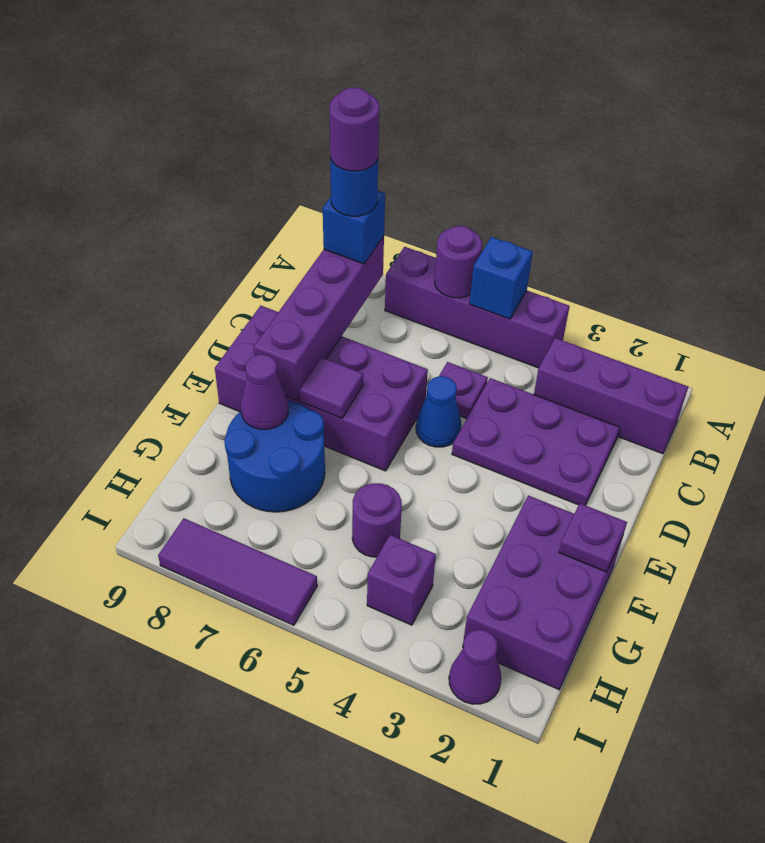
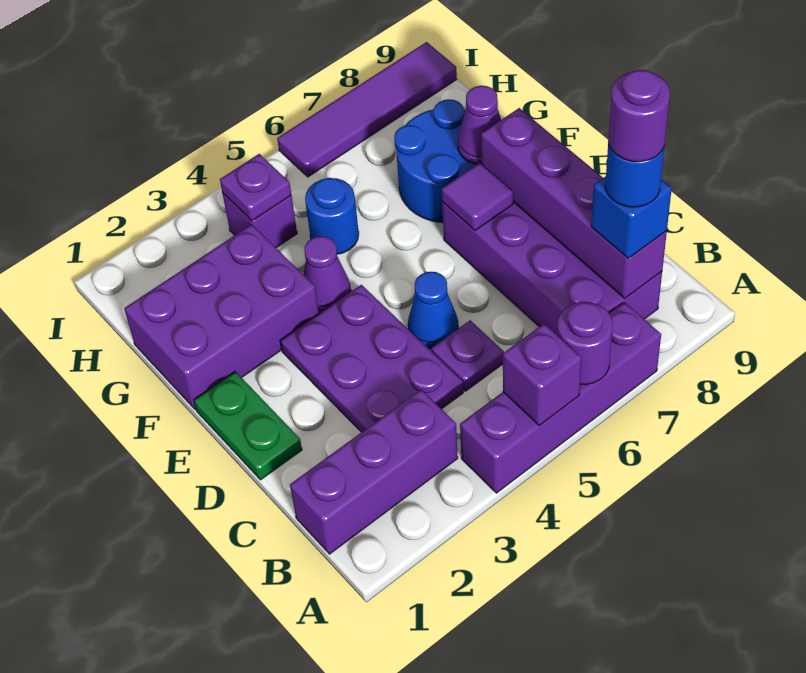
blue brick A5 level 2 -> purple brick A5 level 2
purple plate C2:D4 level 1 -> purple plate C3:E4 level 1
none -> green plate D1:E1 level 1
purple brick D6:E9 level 1 -> purple brick B7:E8 level 1
purple brick F1:H2 level 1 -> purple brick F1:G3 level 1
purple plate F1 level 2 -> purple plate H4 level 2
purple round brick G5 level 1 -> blue round brick G5 level 1
purple cone I2 level 1 -> purple cone F4 level 1
purple tile I6:I8 level 1 -> purple tile I6:I9 level 1

